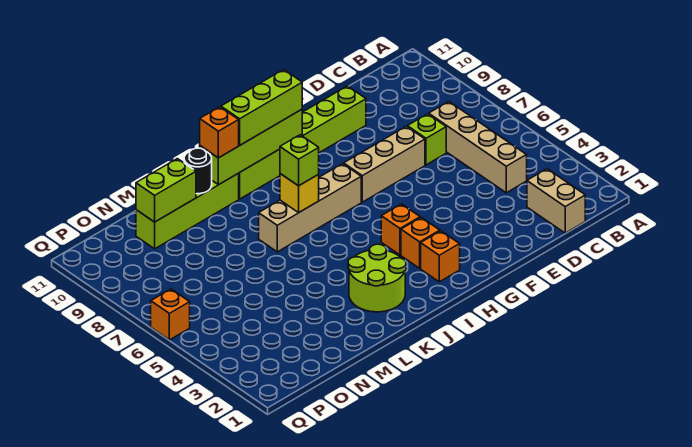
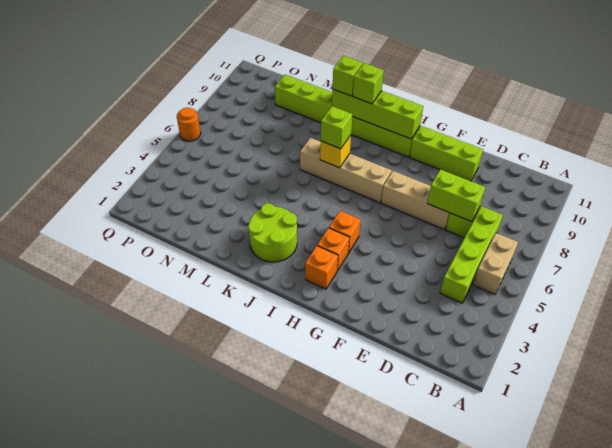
tan brick C1:C2 level 1 -> tan brick B5:B6 level 1
tan brick C4:C7 level 1 -> lime brick C4:C7 level 1
lime brick H10:J10 level 3 -> lime brick J10 level 3
orange brick K10 level 3 -> lime brick K10 level 3
black round brick L10 level 2 -> none
lime brick M10:N10 level 2 -> lime brick D7:E7 level 2
orange brick Q6 level 1 -> orange round brick Q6 level 1

